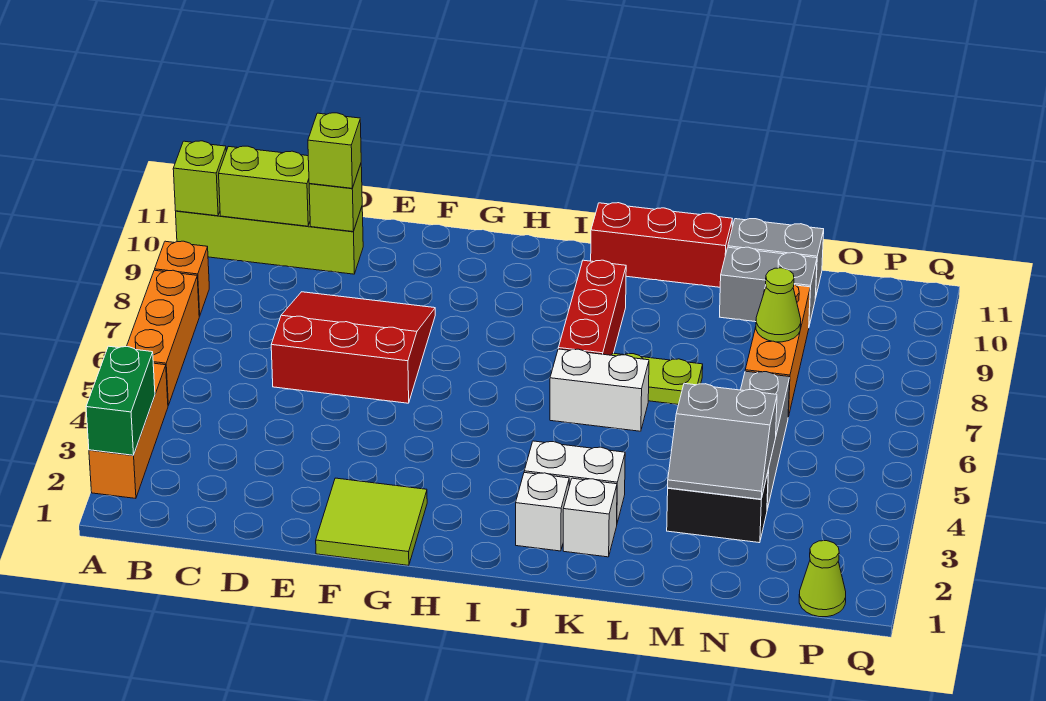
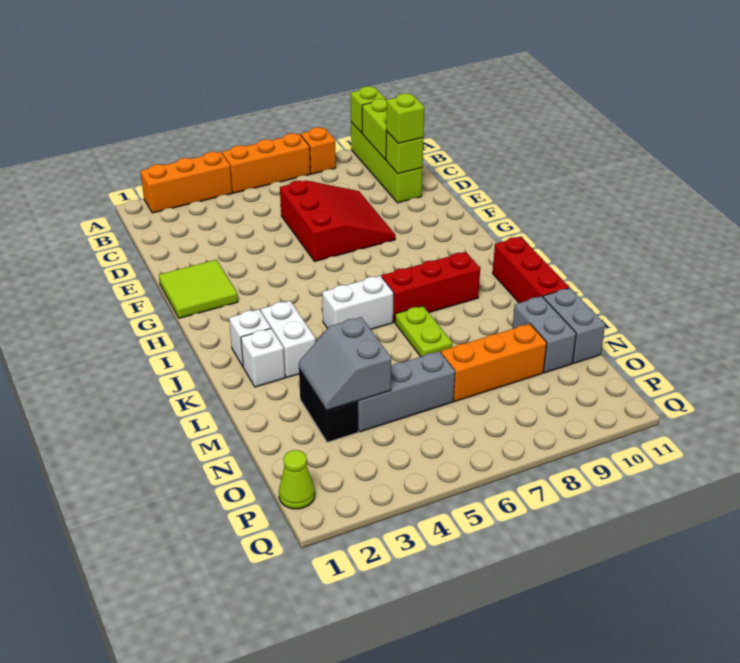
green brick A2:A3 level 2 -> none
white brick J6:K6 level 1 -> white brick J5:J6 level 1
lime cone N8 level 2 -> none

